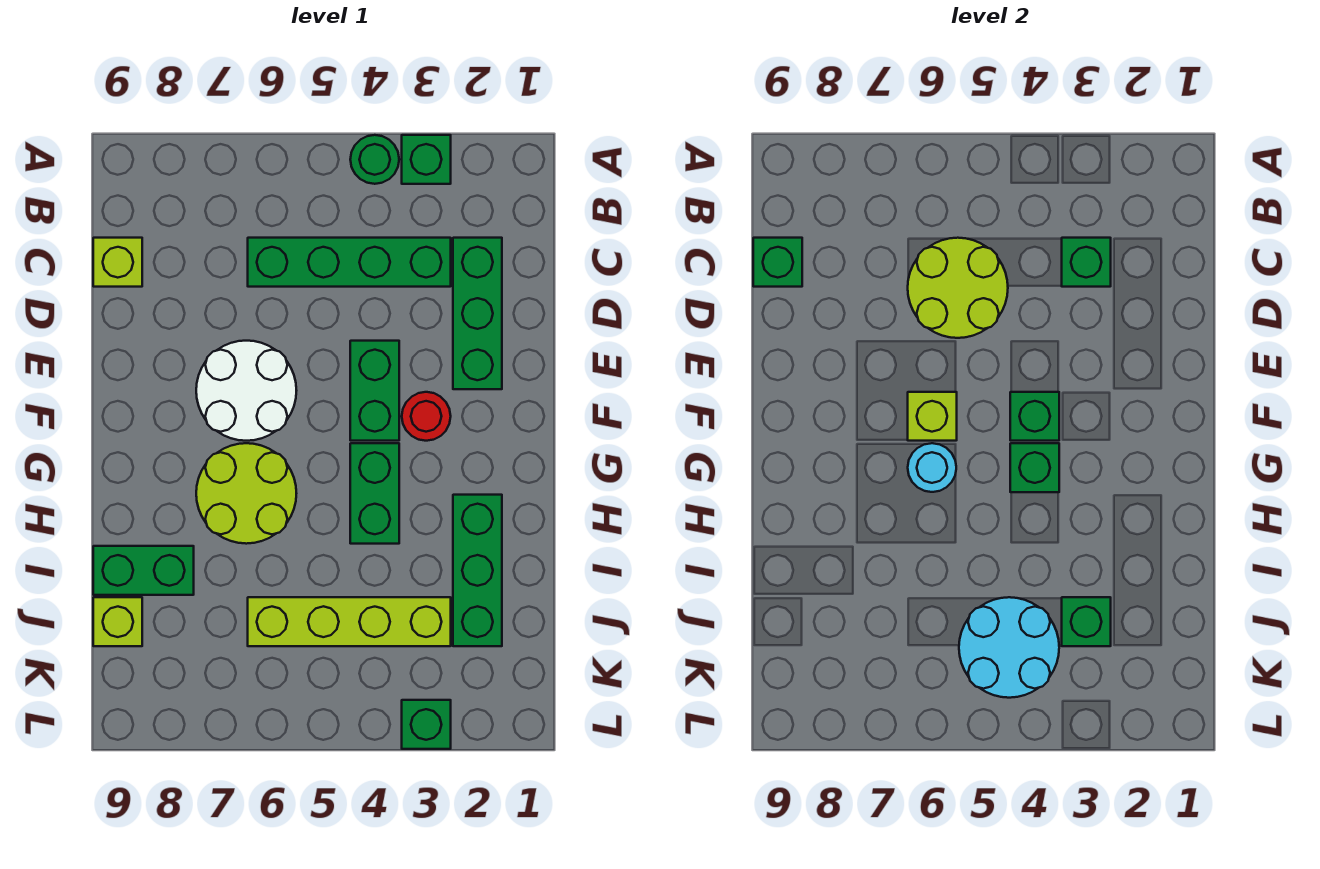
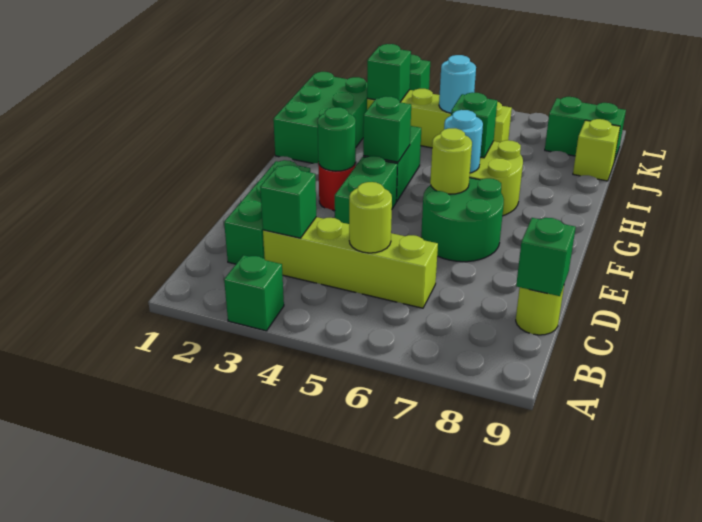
green round brick A4 level 1 -> green round brick F3 level 2
green brick C3:C6 level 1 -> lime brick C3:C6 level 1
lime round brick C5:D6 level 2 -> lime round brick C5 level 2
lime brick C9 level 1 -> lime round brick C9 level 1
white round brick E6:F7 level 1 -> green round brick E6:F7 level 1
green brick F4 level 2 -> green brick H6 level 2
lime brick F6 level 2 -> lime round brick F6 level 2
green brick H2:J2 level 1 -> green brick H1:J2 level 1
green brick I8:I9 level 1 -> green brick K8:K9 level 1
cyan round brick J4:K5 level 2 -> cyan round brick J5 level 2

